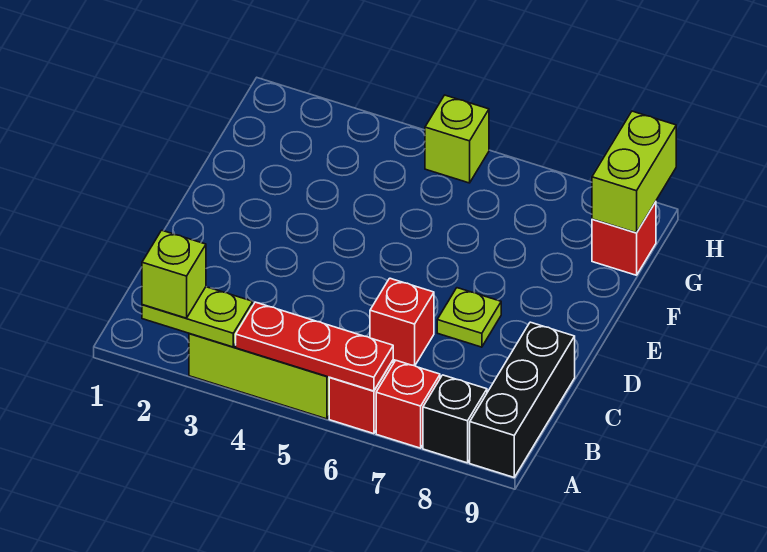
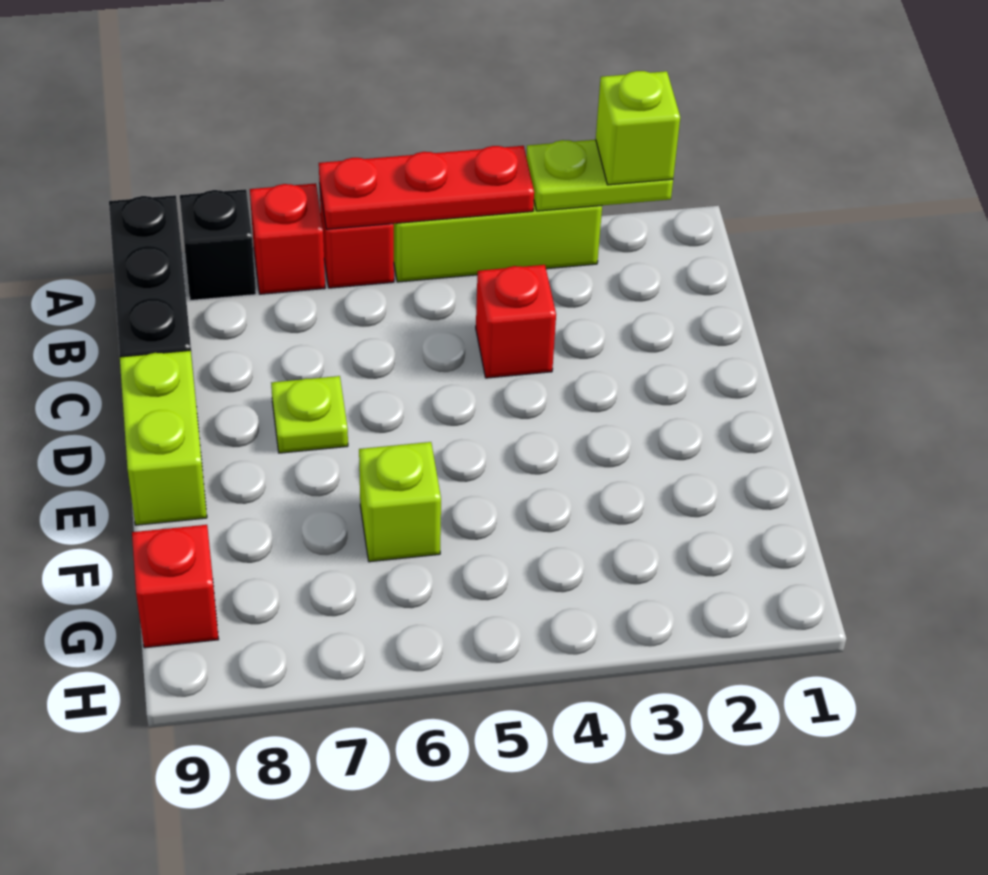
red brick C6 level 1 -> red brick C4 level 1
lime brick G9:H9 level 2 -> lime brick D9:E9 level 1
lime brick H5 level 1 -> lime brick F6 level 1

